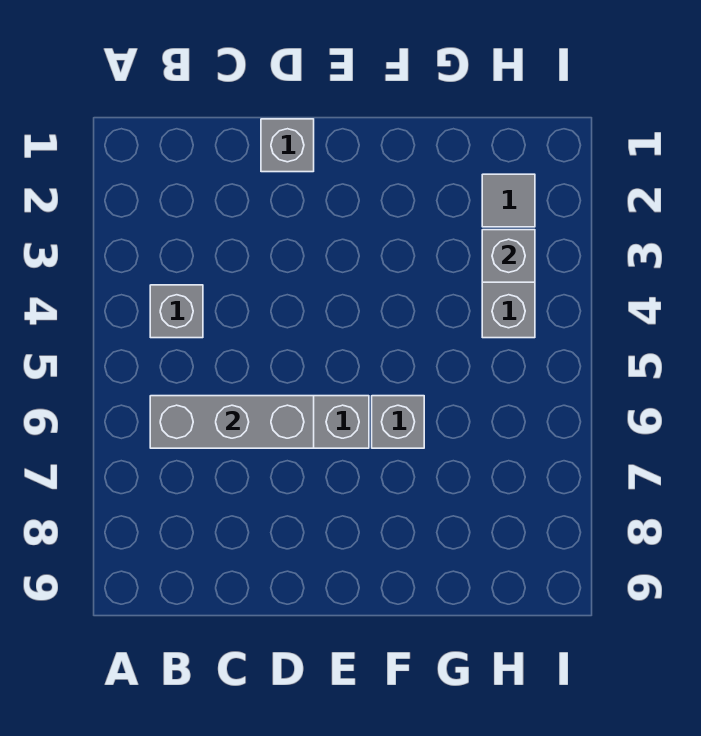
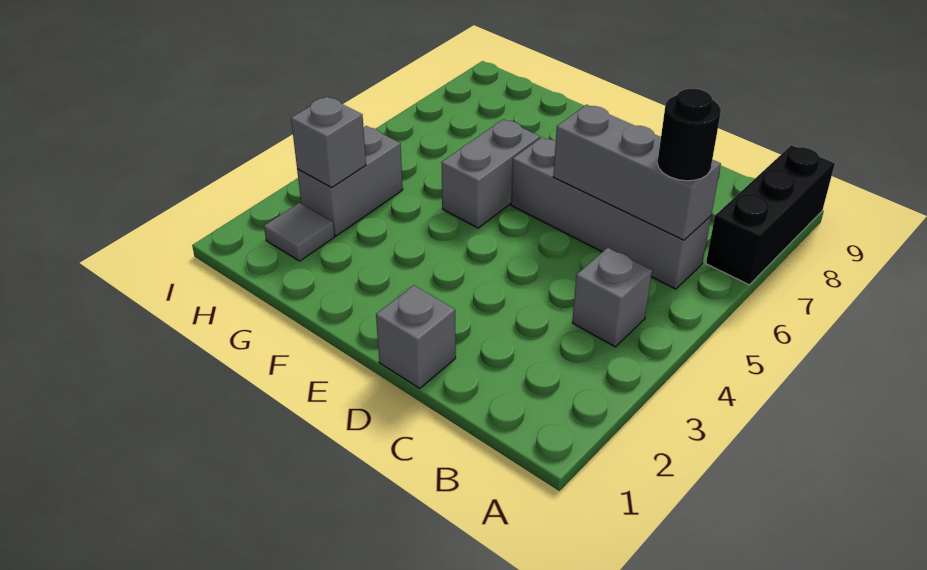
none -> black brick A7:A9 level 1
none -> black round brick B6 level 3
grey brick F6 level 1 -> grey brick F5:F6 level 1

